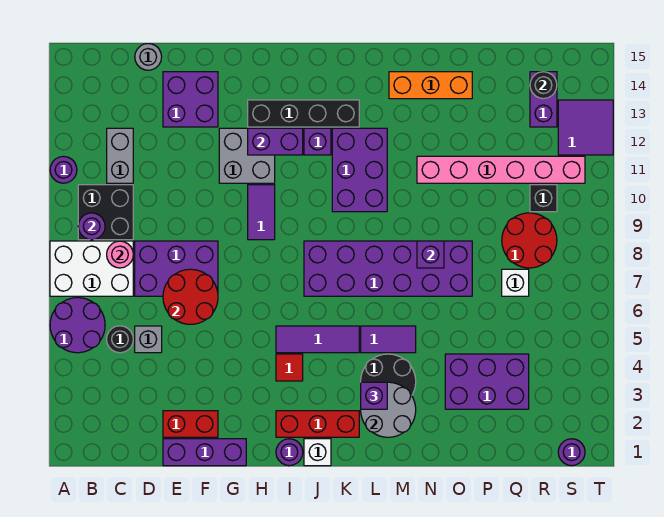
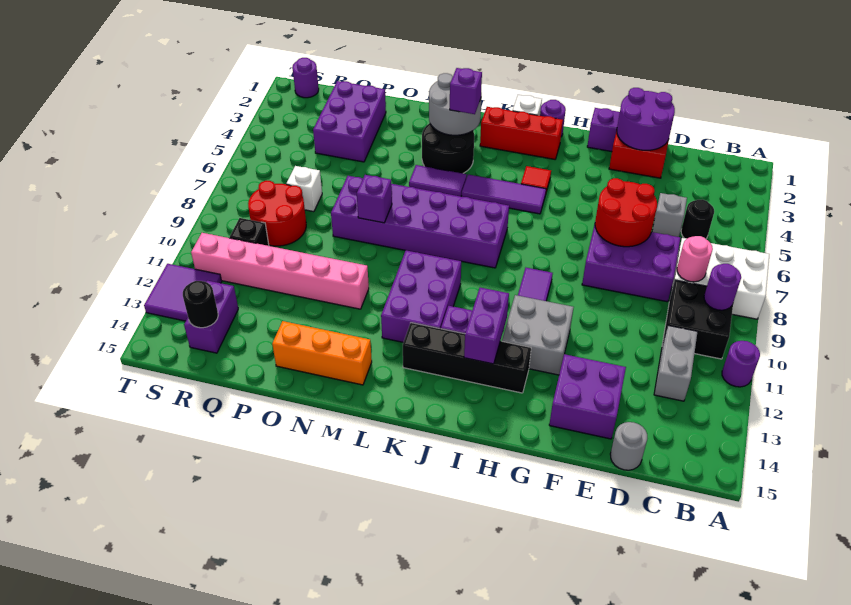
purple round brick A5:B6 level 1 -> purple round brick E1:F2 level 2
purple brick H12:I12 level 2 -> purple brick I12:I13 level 2
purple brick O3:Q4 level 1 -> purple brick P2:Q4 level 1

